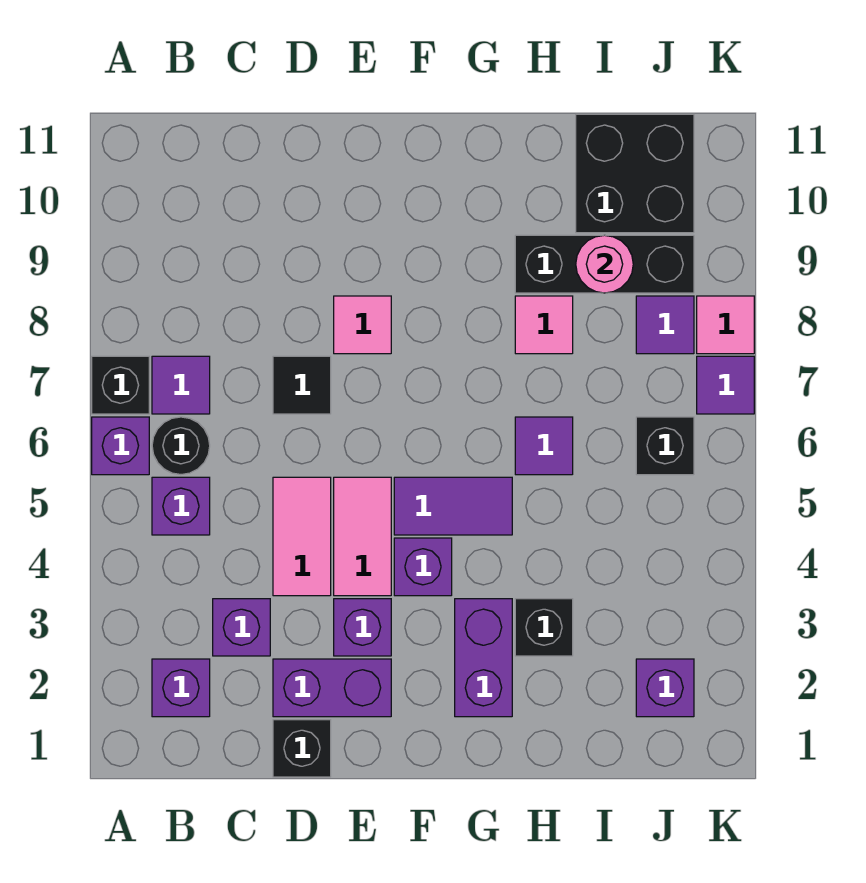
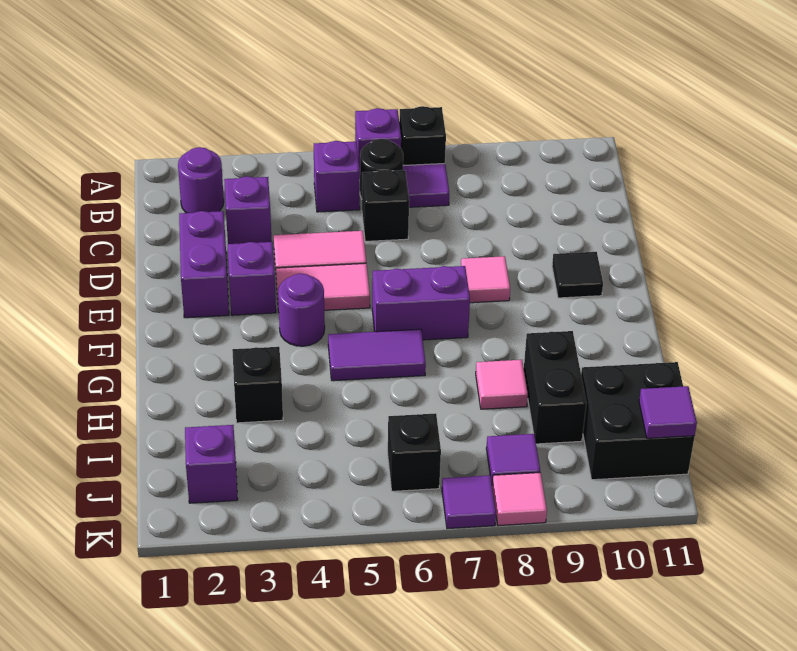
purple brick B2 level 1 -> purple round brick B2 level 1
black brick D1 level 1 -> black brick C6 level 1
black tile D7 level 1 -> black tile E10 level 1
purple brick F4 level 1 -> purple round brick F4 level 1
purple tile F5:G5 level 1 -> purple tile G5:G6 level 1
purple brick G2:G3 level 1 -> purple brick F6:F7 level 1
purple tile H6 level 1 -> purple tile J11 level 2
black brick H9:J9 level 1 -> black brick H9:I9 level 1
pink round brick I9 level 2 -> none

